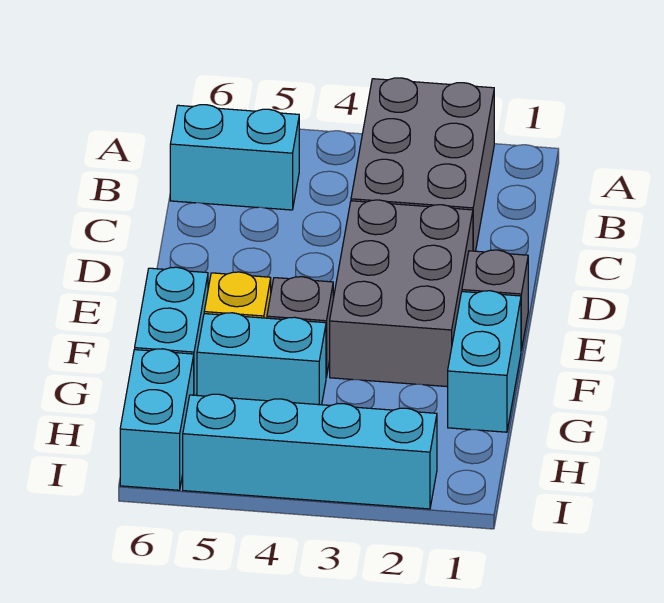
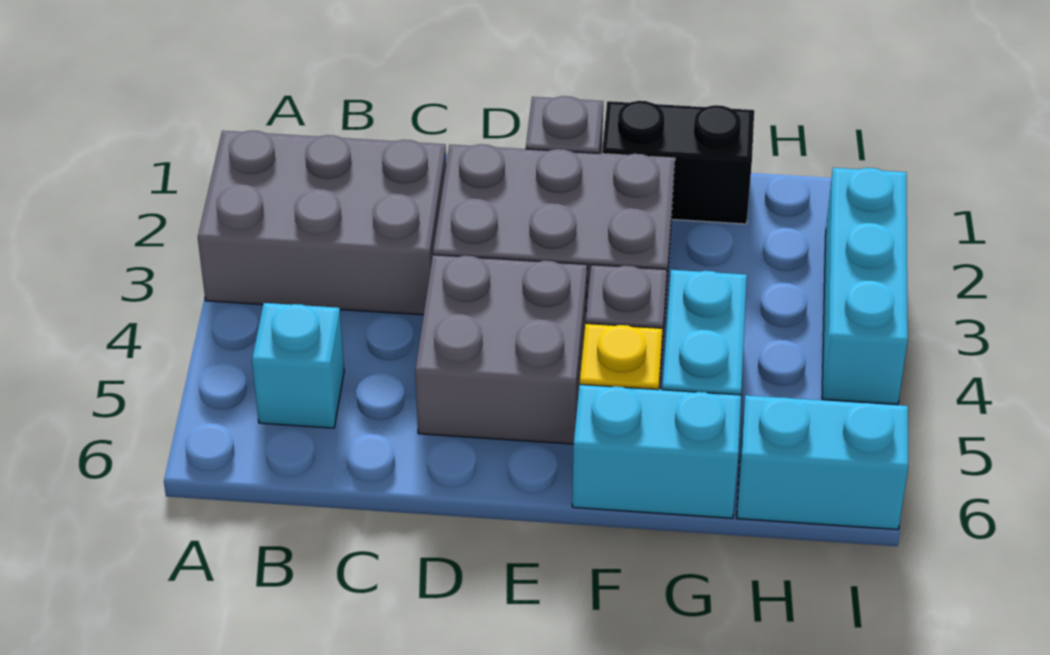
cyan brick B5:B6 level 1 -> cyan brick B5 level 1
none -> grey brick D4:E5 level 1
cyan brick F1:G1 level 1 -> black brick F1:G1 level 1
cyan brick I2:I5 level 1 -> cyan brick I2:I4 level 1

